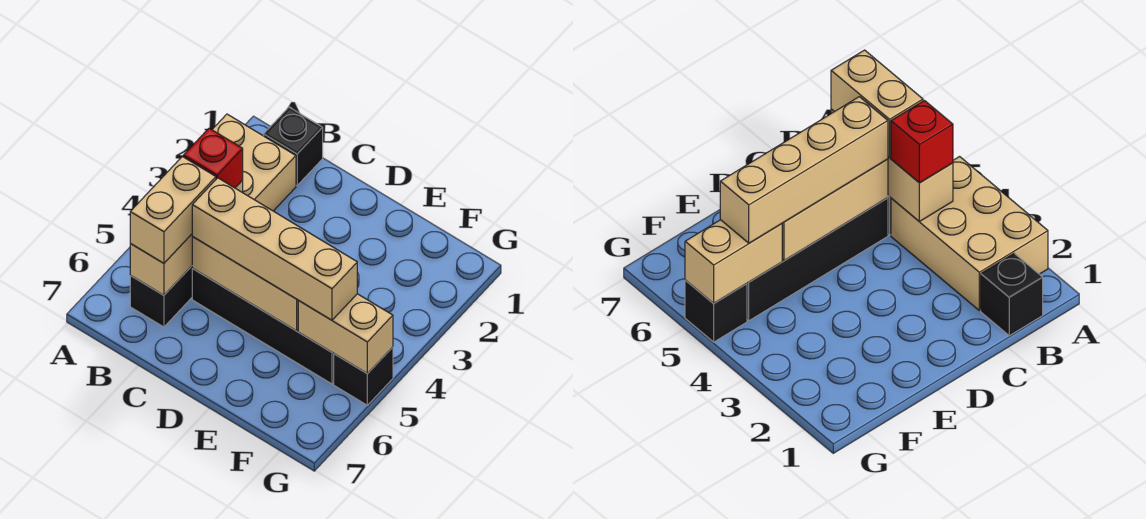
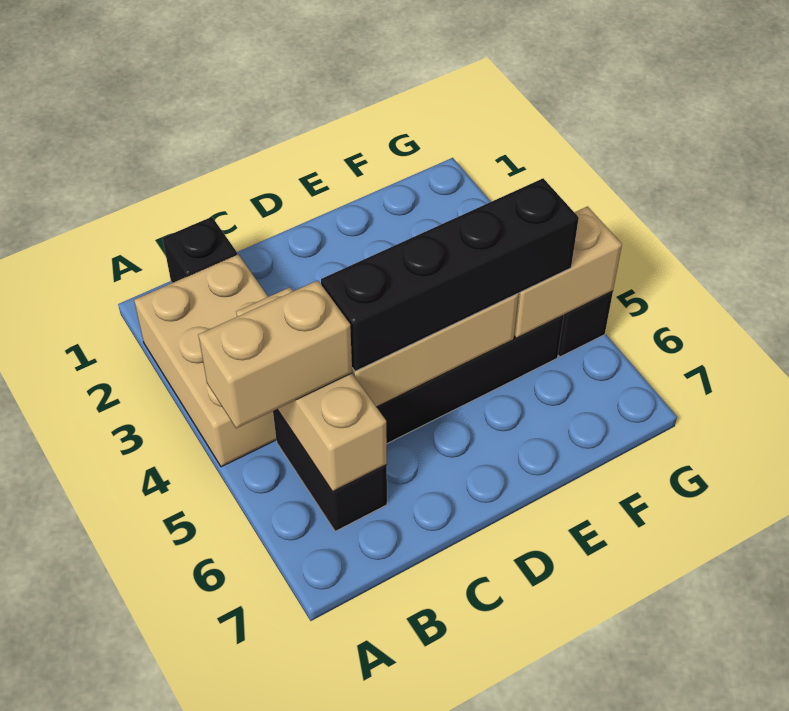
red brick B4 level 3 -> none
tan brick B5:B6 level 3 -> tan brick A5:B5 level 3
tan brick C5:F5 level 3 -> black brick C5:F5 level 3

